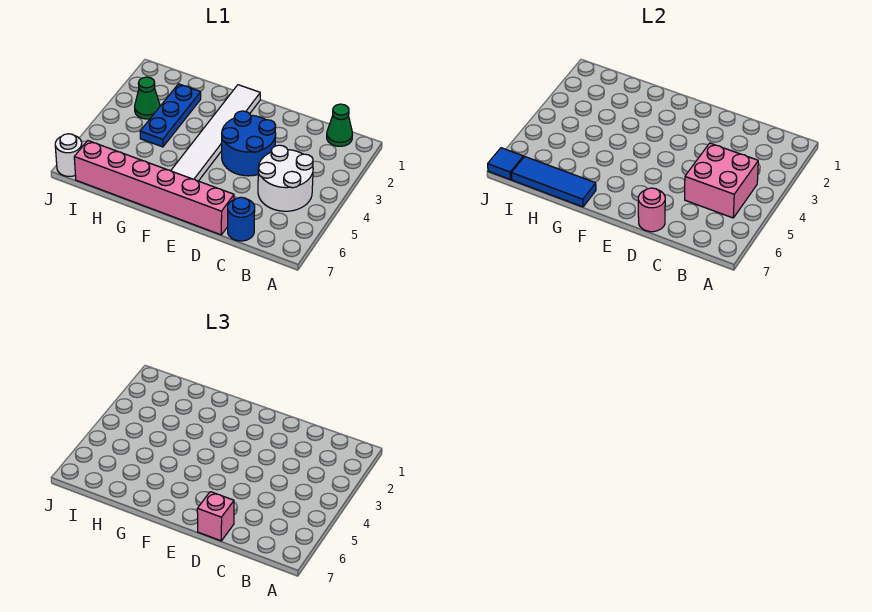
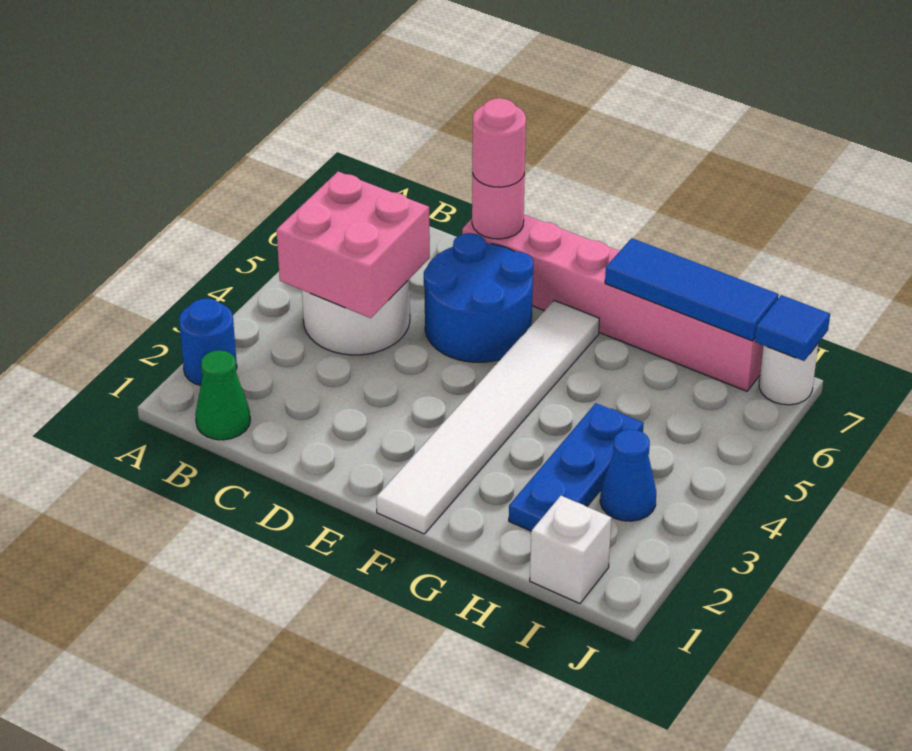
blue round brick C7 level 1 -> blue round brick A2 level 1
blue round brick D3:E4 level 1 -> blue round brick D5:E6 level 1
pink brick D7 level 3 -> pink round brick D7 level 3
none -> white brick I1 level 1
green cone I3 level 1 -> blue cone I3 level 1

